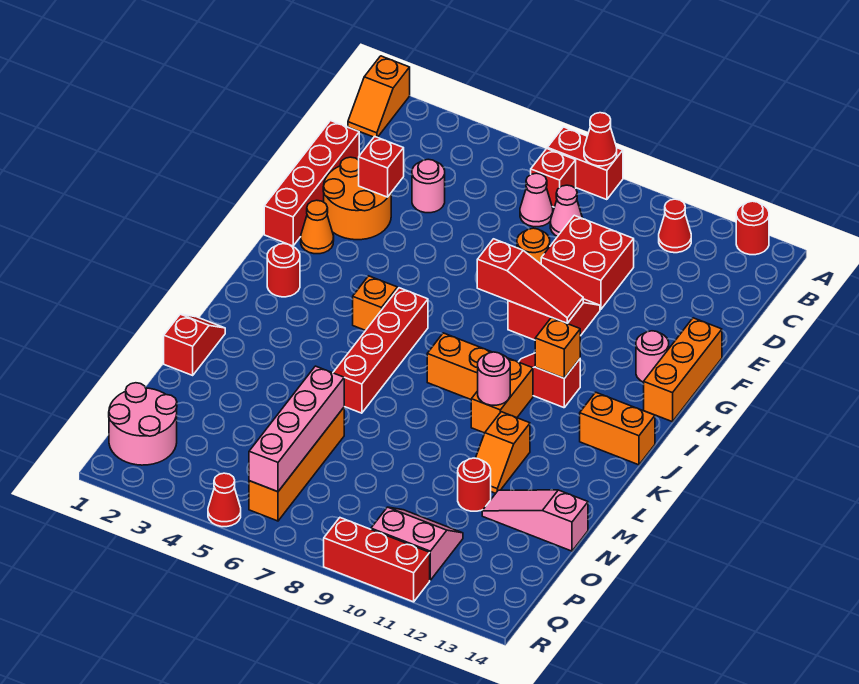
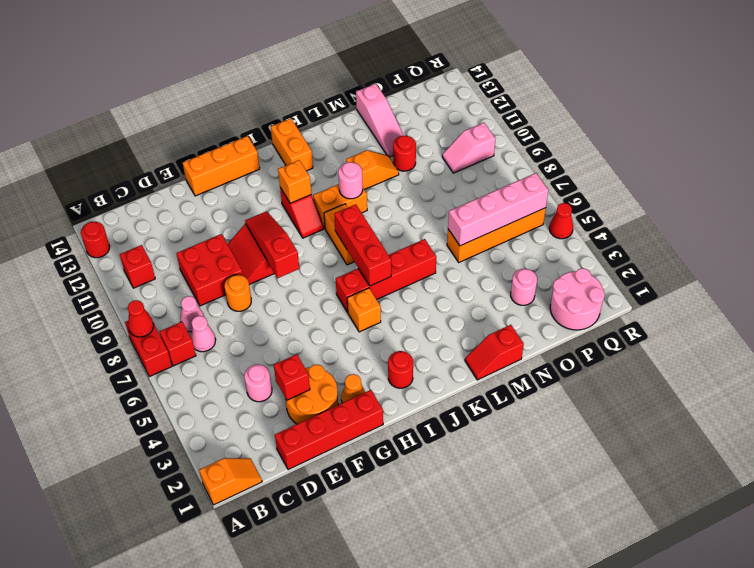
red cone B11 level 1 -> red brick B11 level 1
pink round brick G13 level 1 -> pink round brick O3 level 1
pink slope P10:Q11 level 1 top Q -> pink slope P10:Q10 level 1 top Q
red brick R9:R11 level 1 -> red brick J6:J8 level 2

